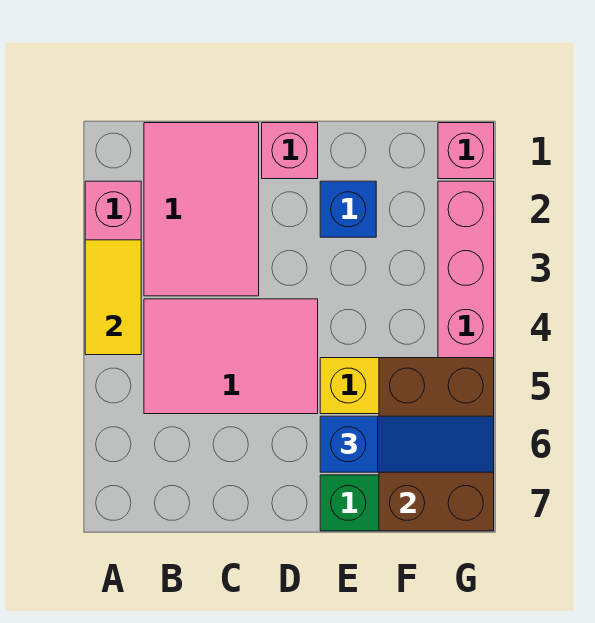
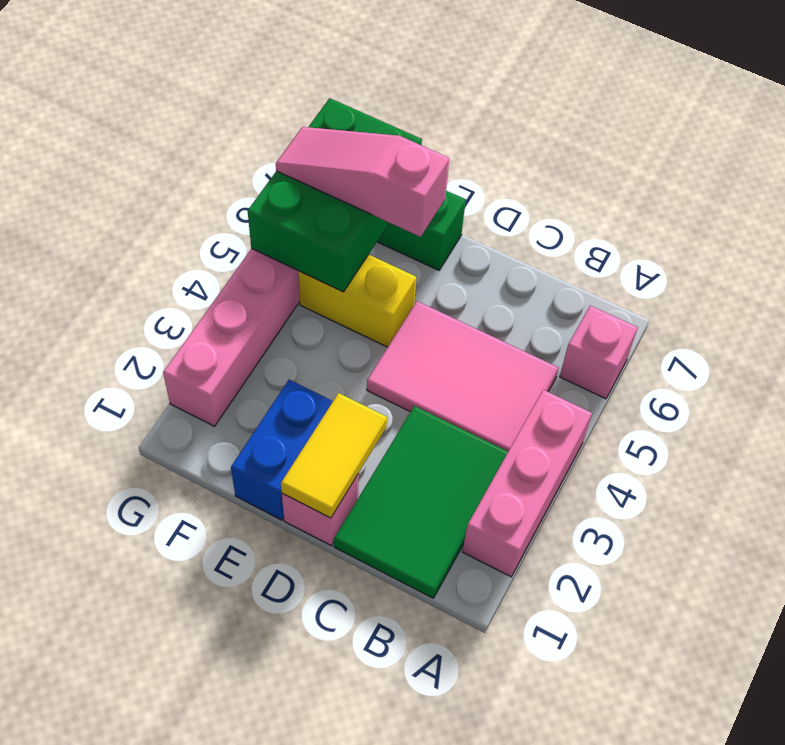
yellow tile A3:A4 level 2 -> yellow tile D1:D2 level 2
pink tile B1:C3 level 1 -> green tile B1:C3 level 1
blue brick E2 level 1 -> blue brick E1:E2 level 1
blue slope E6:G6 level 3 top E -> pink slope E6:G6 level 3 top E
brown brick F5:G7 level 2 -> green brick F5:G7 level 2
pink brick G1 level 1 -> pink brick A6 level 1

